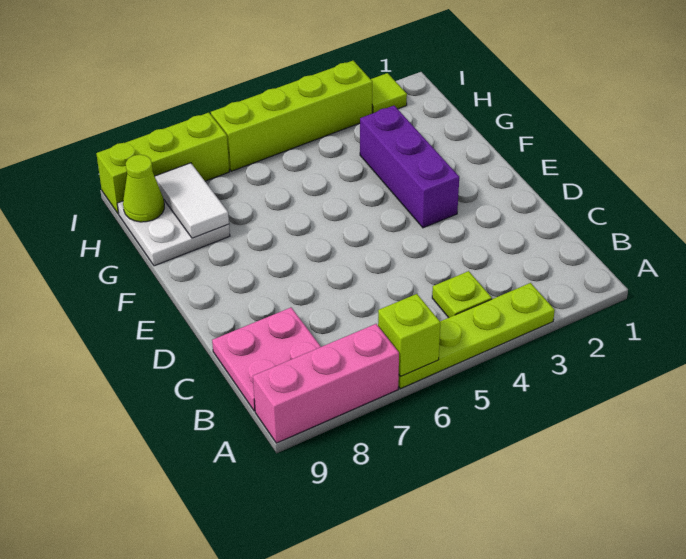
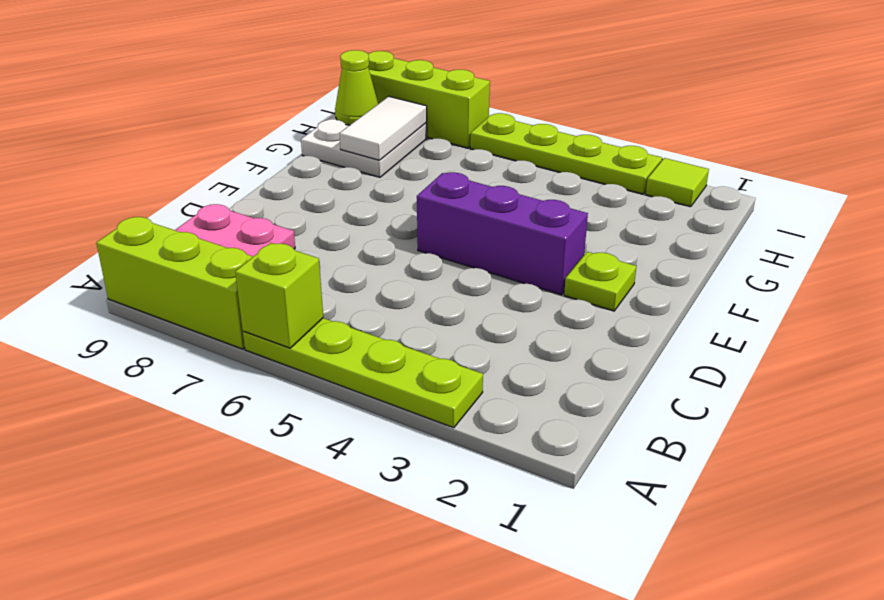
pink brick A7:A9 level 1 -> lime brick A7:A9 level 1
lime plate B4 level 1 -> lime plate E2 level 1
purple brick E3:G3 level 1 -> purple brick E3:E5 level 1
lime brick I3:I6 level 1 -> lime plate I3:I6 level 1

